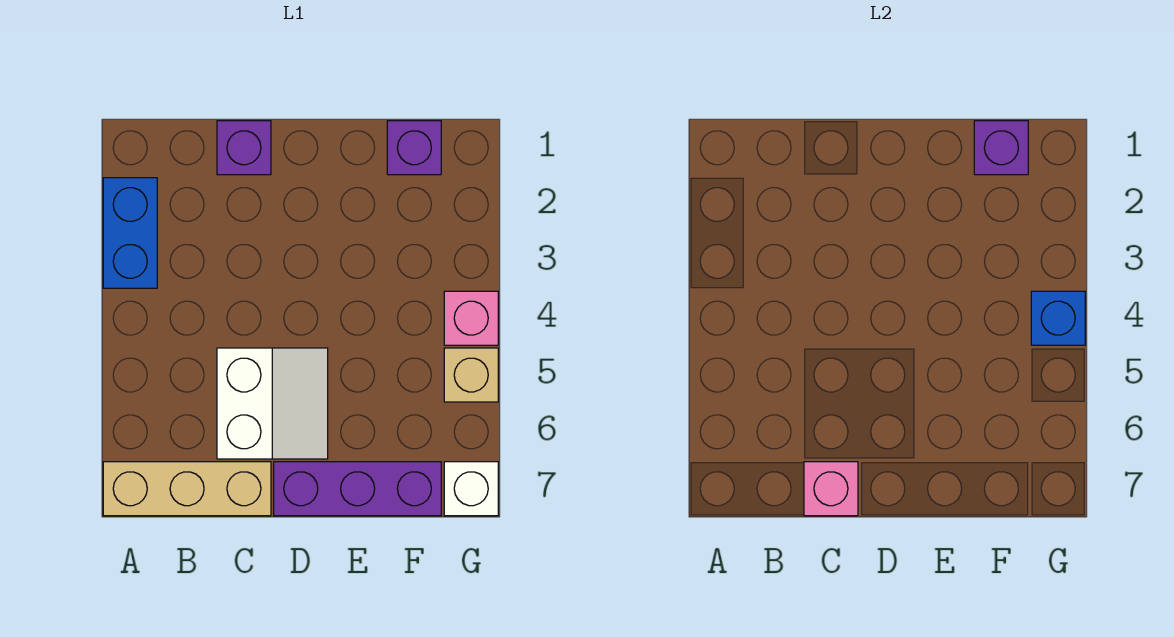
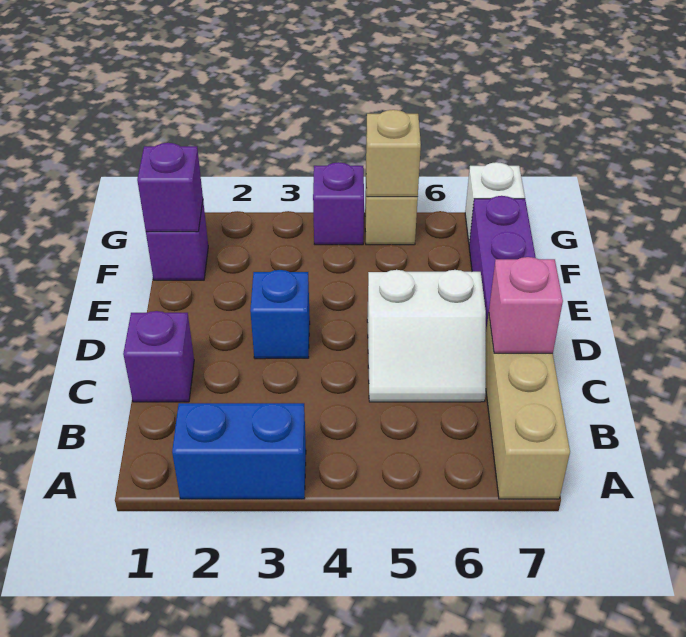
white slope C5:D6 level 1 top C -> white slope C5:D6 level 1 top D
pink brick G4 level 1 -> purple brick G4 level 1
blue brick G4 level 2 -> blue brick D3 level 1
none -> tan brick G5 level 2

